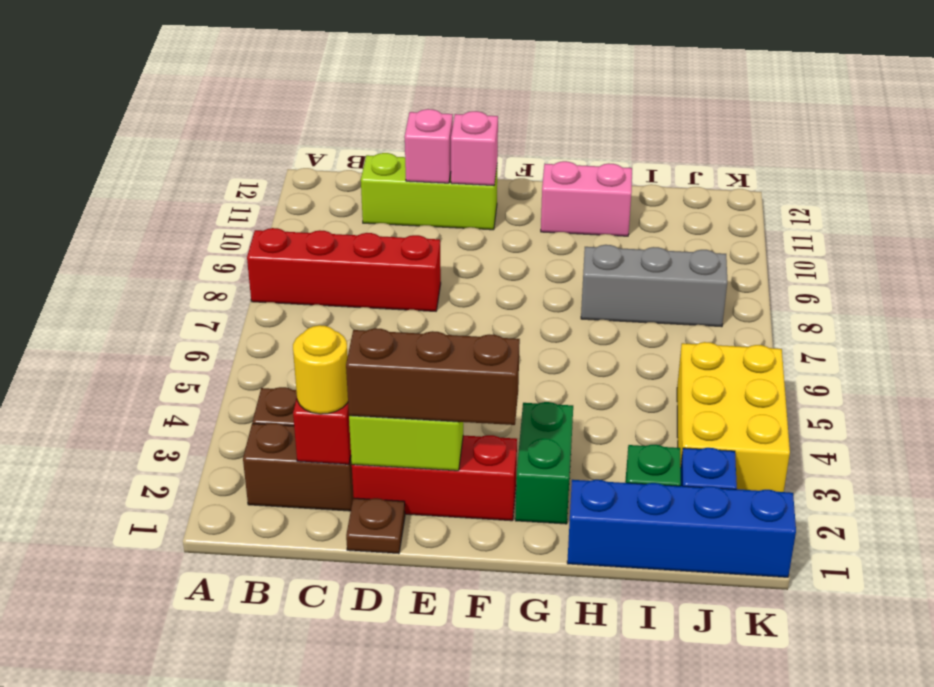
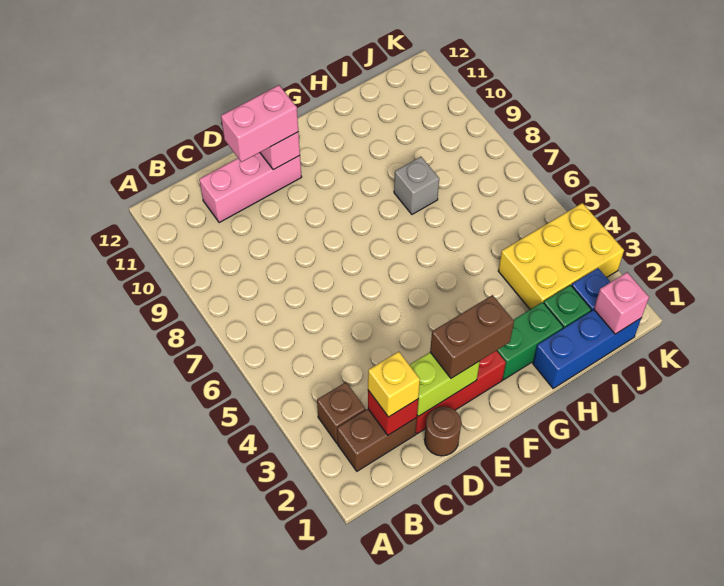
red brick A8:D8 level 1 -> none
yellow round brick C2 level 3 -> yellow brick C2 level 3
lime brick C11:E11 level 1 -> pink brick C11:E11 level 1
brown plate D1 level 1 -> brown round brick D1 level 1
brown brick D2:F2 level 3 -> brown brick E2:F2 level 3
pink brick D11 level 2 -> pink brick J1 level 2
green brick G2:G3 level 1 -> green brick G2:H2 level 1
pink brick G11:H11 level 1 -> pink brick D11:E11 level 3
blue brick H1:K1 level 1 -> blue brick H1:J1 level 1
grey brick H8:J8 level 1 -> grey brick H8 level 1
yellow brick J3:K5 level 1 -> yellow brick I3:K4 level 1

